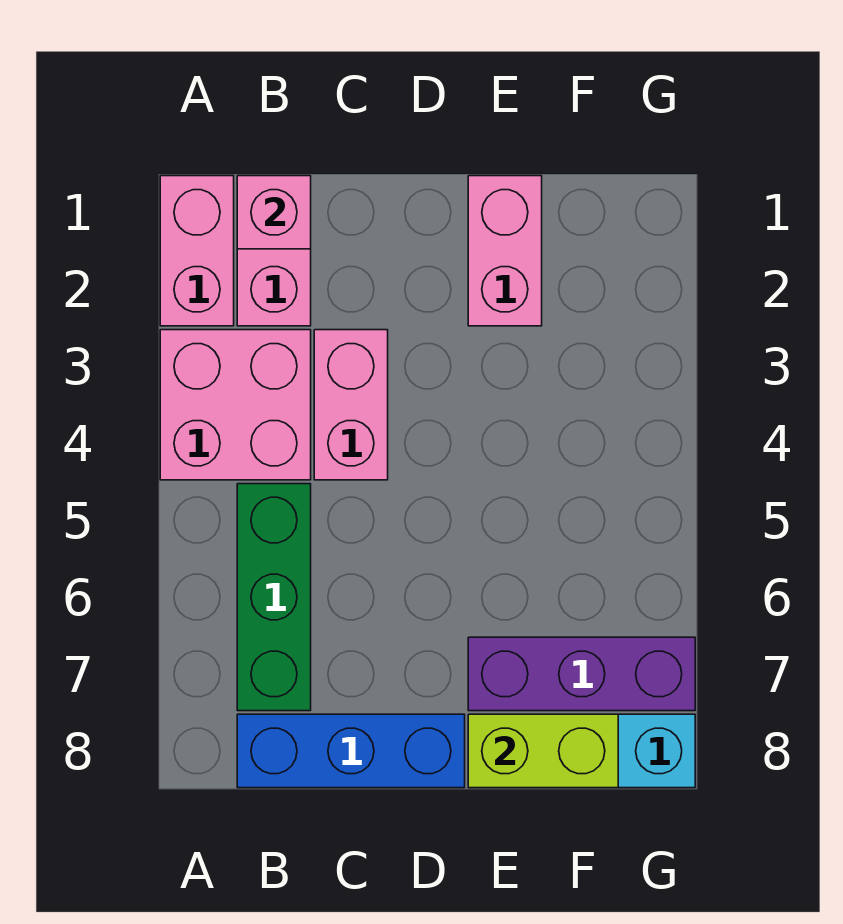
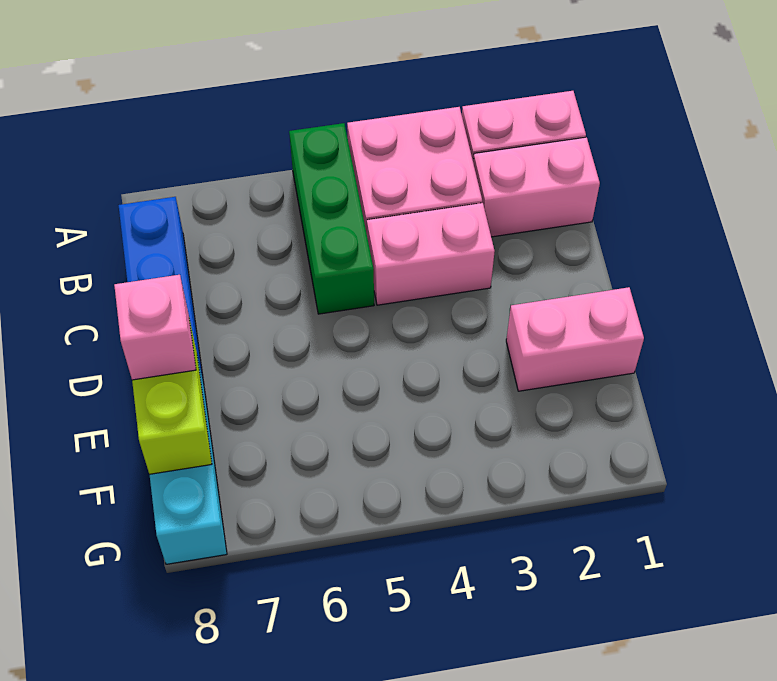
pink brick B1 level 2 -> pink brick E8 level 3
green brick B5:B7 level 1 -> green brick A5:C5 level 1
purple brick E7:G7 level 1 -> none

